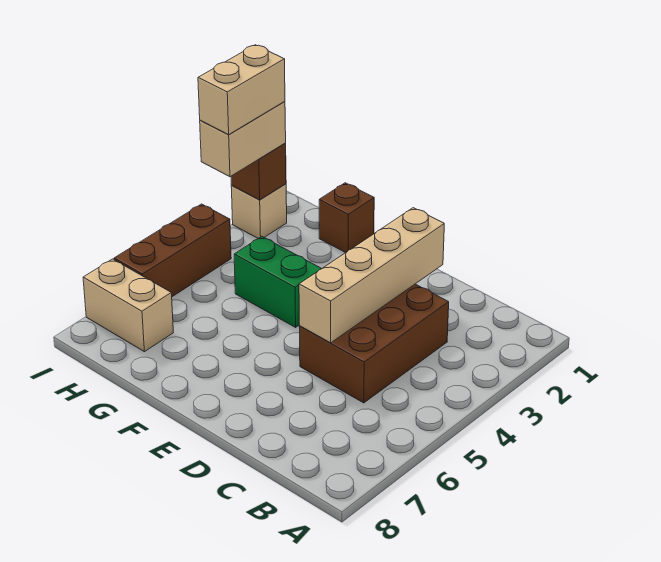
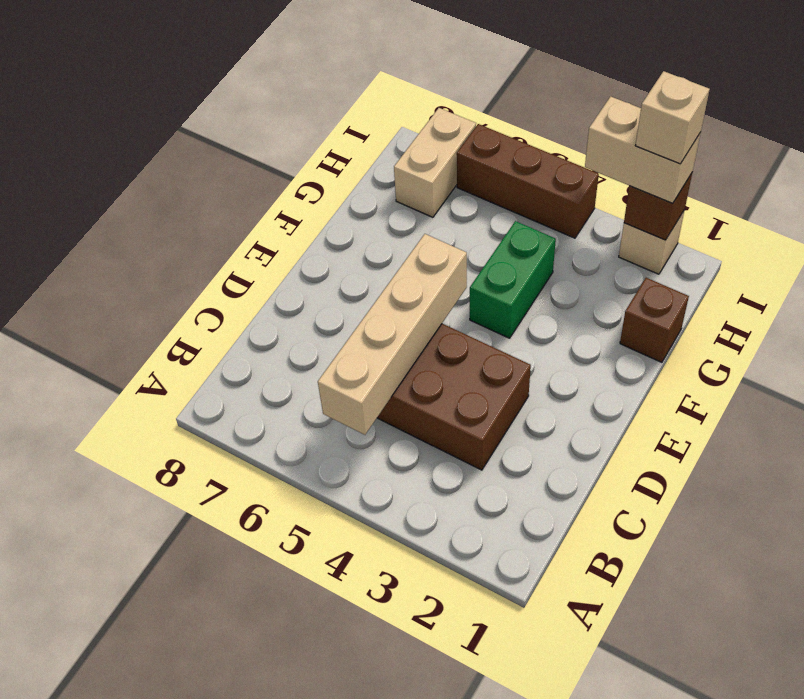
tan brick D2:D5 level 2 -> tan brick B5:E5 level 2
tan brick I2:I3 level 4 -> tan brick I2 level 4

